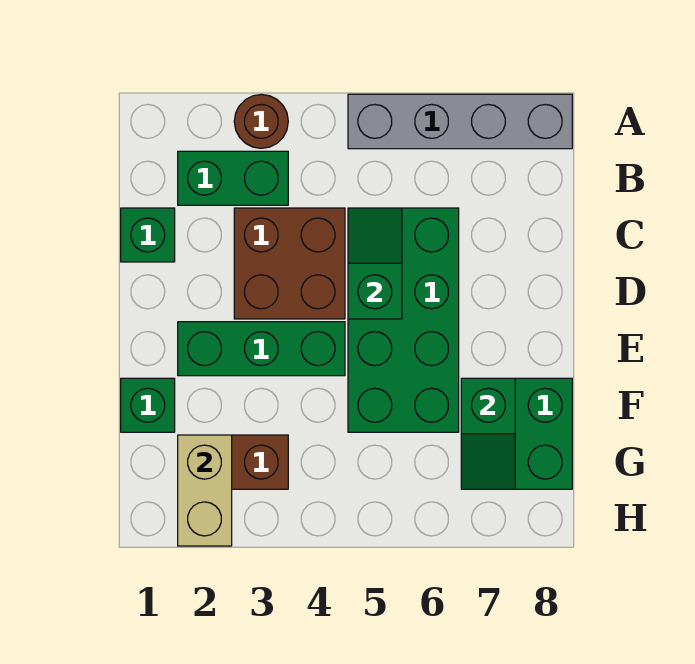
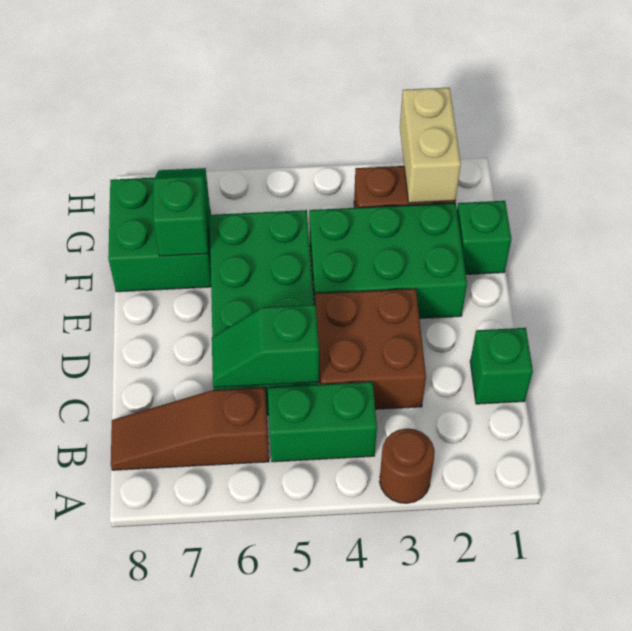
grey brick A5:A8 level 1 -> none
green brick B2:B3 level 1 -> green brick B4:B5 level 1
none -> brown slope B6:B8 level 1 top 6
green slope C5:D5 level 2 top D -> green slope C5:C6 level 2 top 5
green brick E2:E4 level 1 -> green brick E2:F4 level 1

